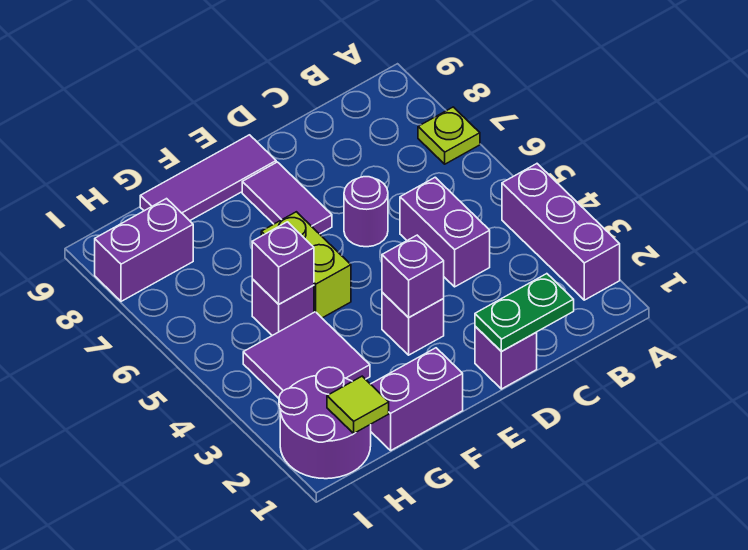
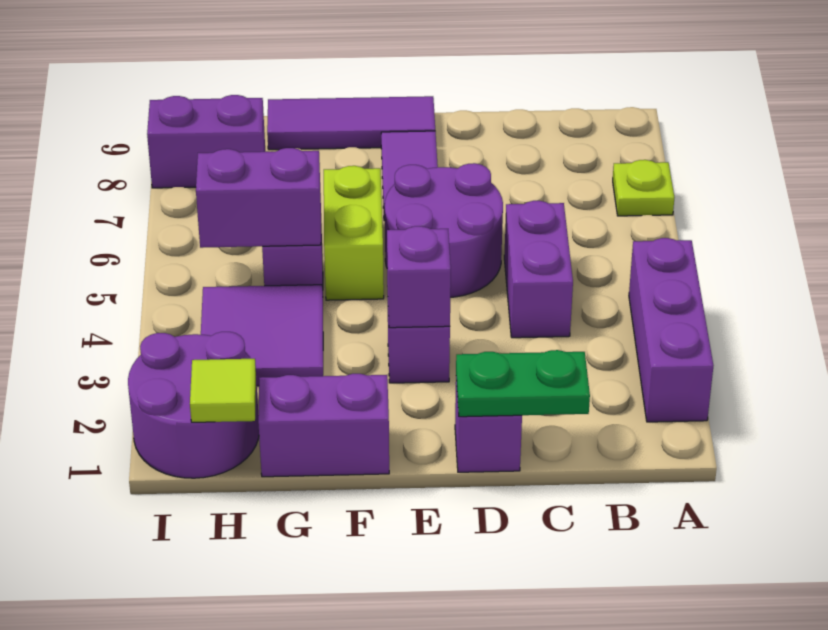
purple round brick D6 level 1 -> purple round brick D5:E6 level 1
purple brick G5 level 2 -> purple brick G5:H5 level 2

